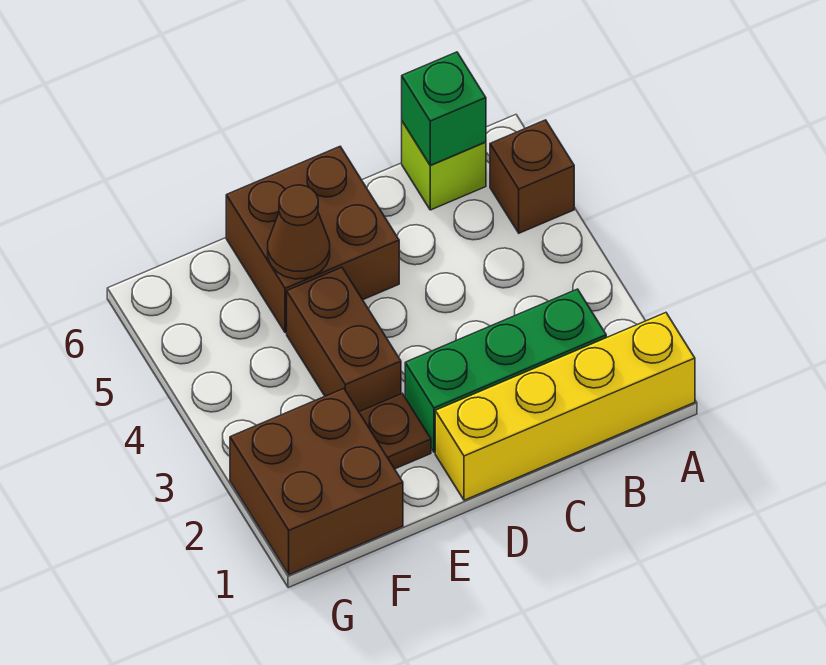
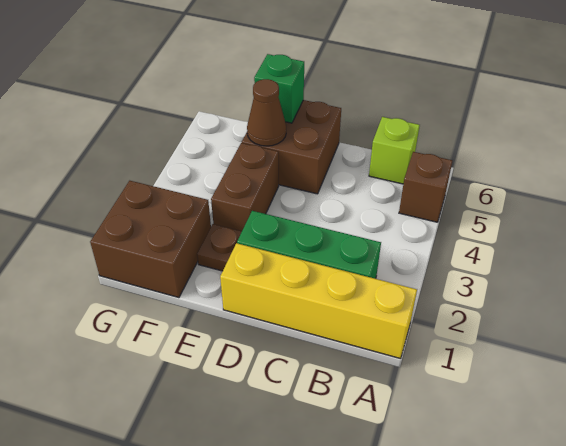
green brick B6 level 2 -> green brick E6 level 2

